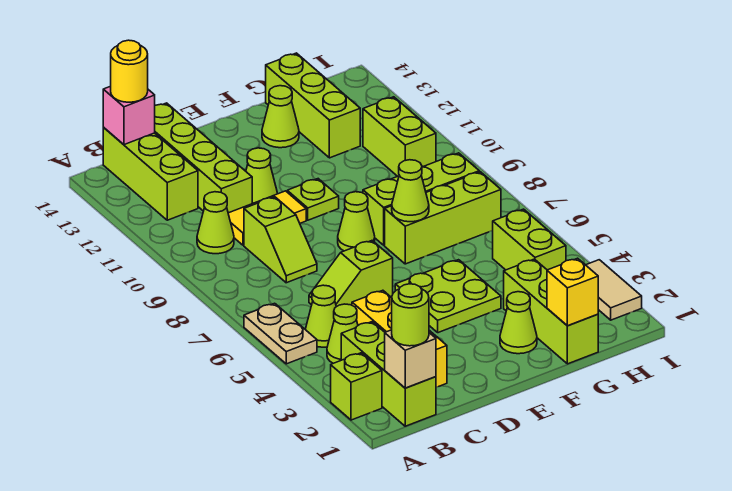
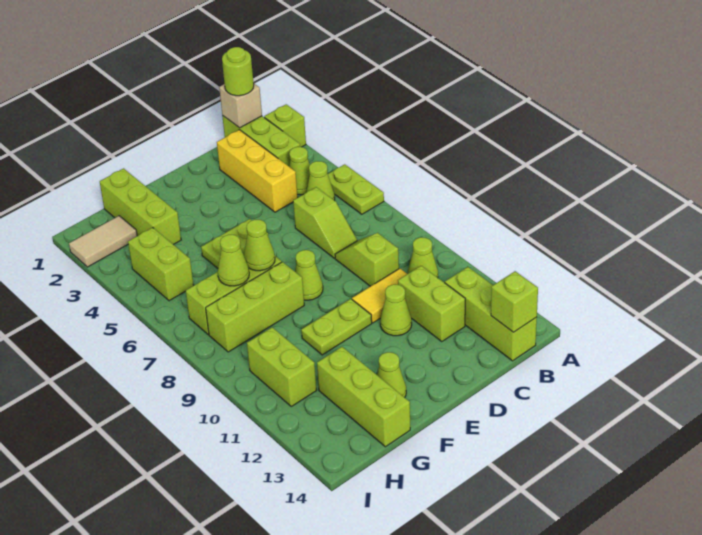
tan plate A5:A6 level 1 -> lime plate A5:A6 level 1
pink brick B14 level 2 -> lime brick B14 level 2
yellow round brick B14 level 3 -> none
lime slope C6:D6 level 1 top D -> lime slope C6:C7 level 1 top 6
lime brick C11:C14 level 1 -> lime brick C11:C12 level 1
lime plate E4:F5 level 1 -> lime plate E5:F5 level 1
lime plate E10 level 1 -> lime plate E10:F10 level 1
lime cone F2 level 1 -> lime cone G7 level 2
yellow brick G1 level 2 -> none
tan tile I2:I3 level 1 -> tan tile H2:I2 level 1

